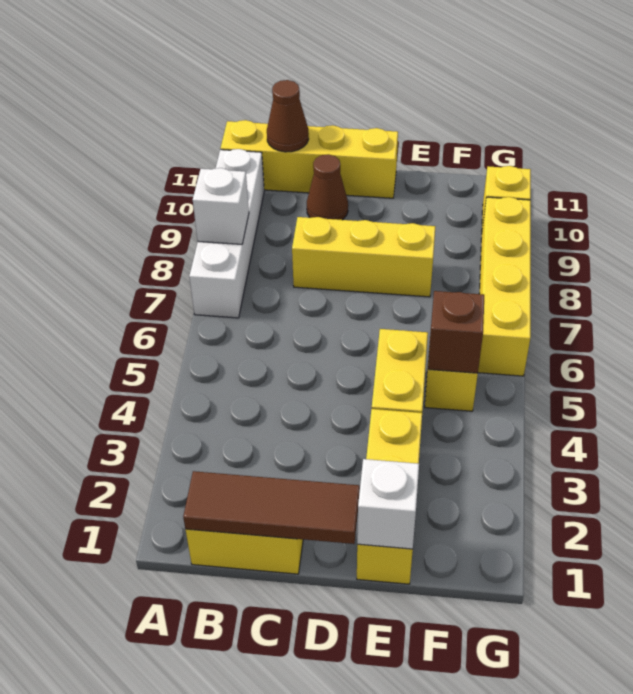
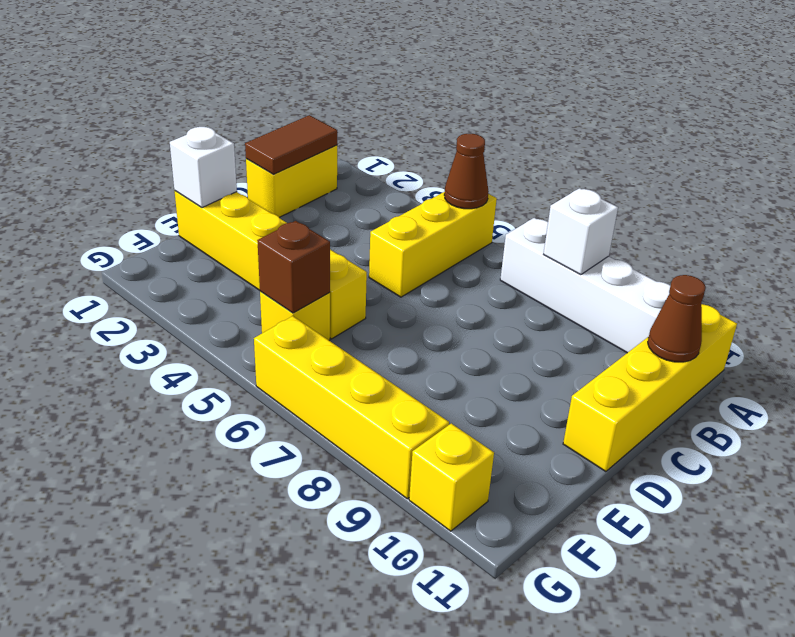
brown tile B1:D1 level 2 -> brown tile B1:C1 level 2
yellow brick C8:E8 level 1 -> yellow brick A5:C5 level 1
brown cone C10 level 1 -> brown cone A5 level 2

